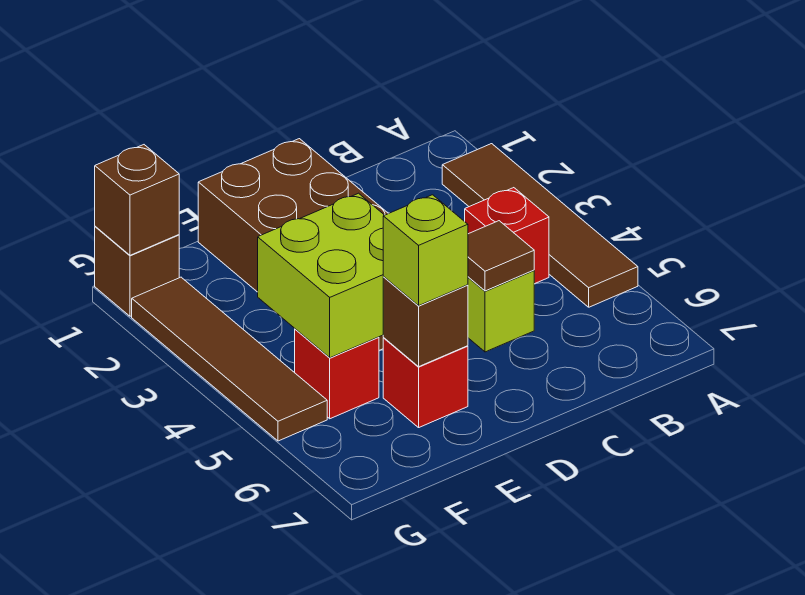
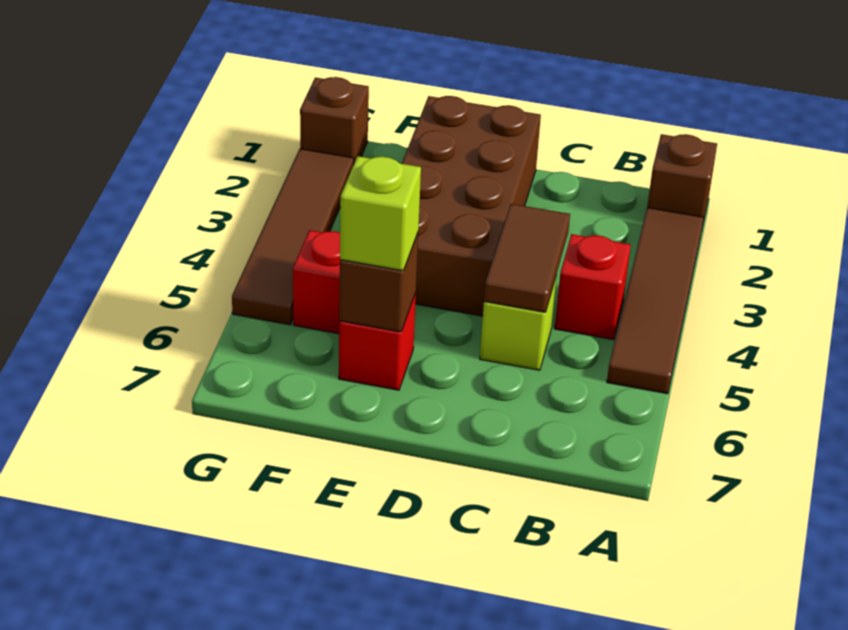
brown tile C5 level 2 -> brown tile C4:C5 level 2
lime brick E4:F5 level 2 -> none
brown brick G1 level 2 -> brown brick A1 level 1

